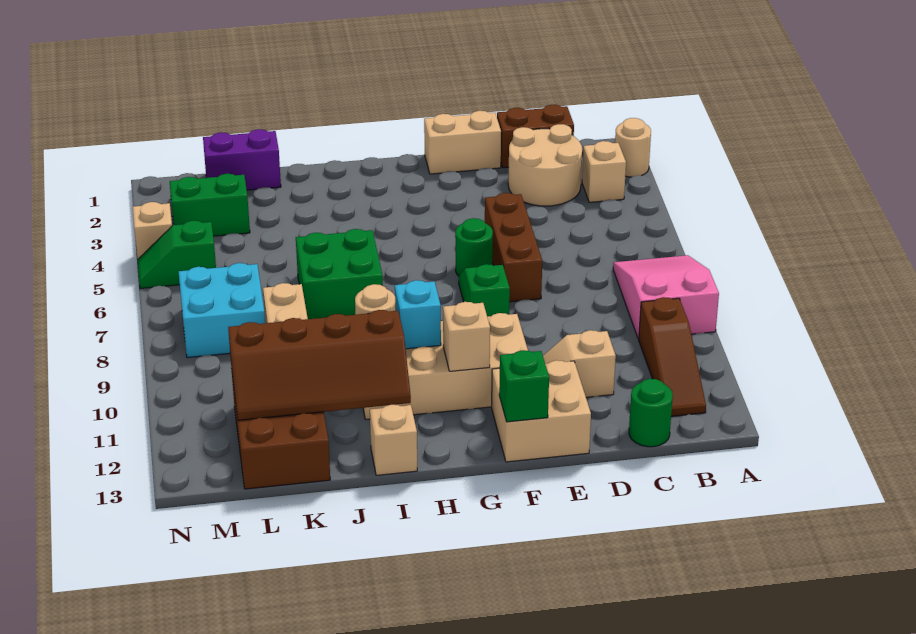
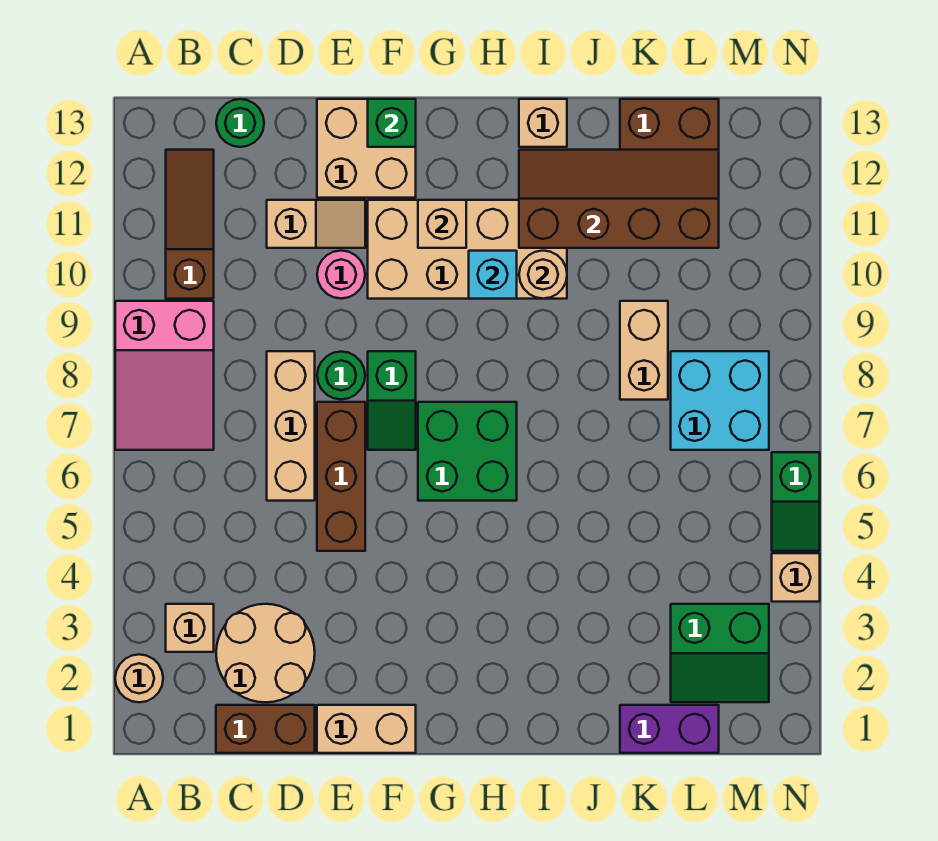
none -> tan brick D6:D8 level 1
none -> pink round brick E10 level 1
green round brick F6 level 1 -> green round brick E8 level 1
green brick I6:J7 level 1 -> green brick G6:H7 level 1
green slope M5:N5 level 1 top M -> green slope N5:N6 level 1 top 6

